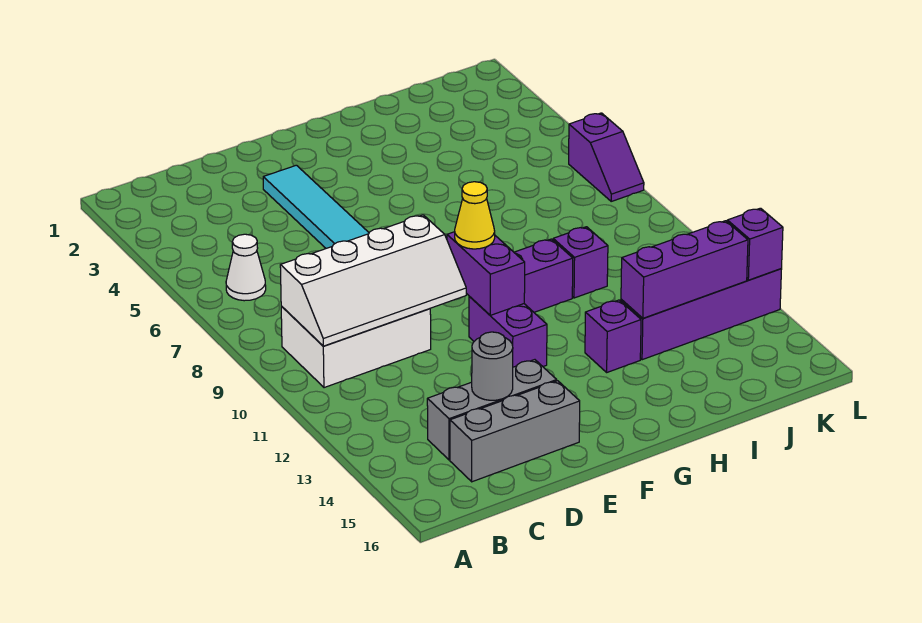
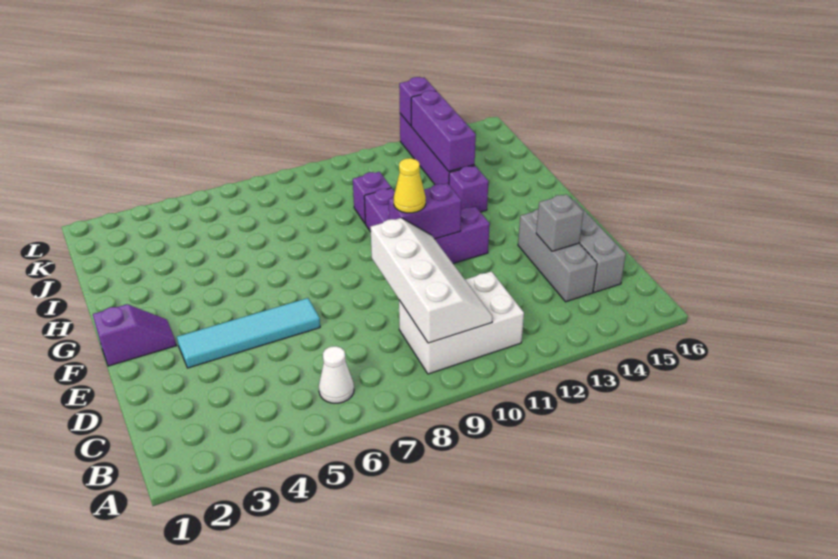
white brick B9:D10 level 1 -> white brick B9:C11 level 1
grey round brick D14 level 2 -> grey brick D14 level 2
purple slope L6:L7 level 1 top 6 -> purple slope F1:F2 level 1 top 1

